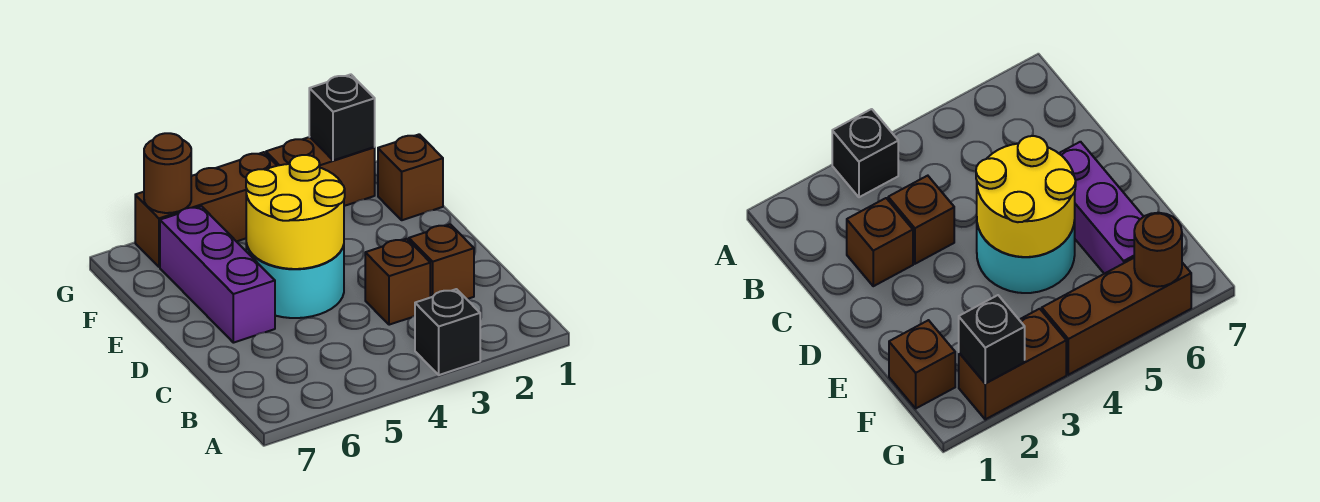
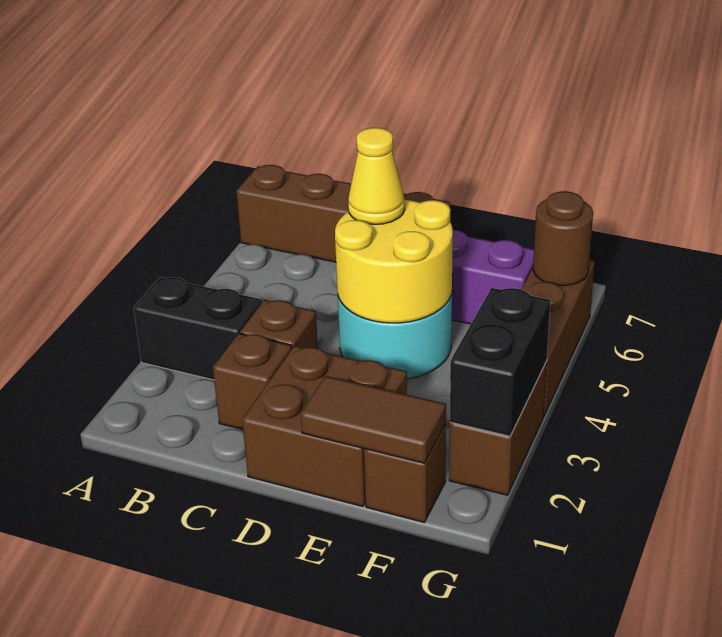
black brick A3 level 1 -> black brick A3:B3 level 1
none -> brown brick A7:D7 level 1
none -> brown brick D1:E2 level 1
none -> yellow cone D5 level 3
none -> brown tile E1:F1 level 2
black brick G2 level 2 -> black brick G2:G3 level 2

